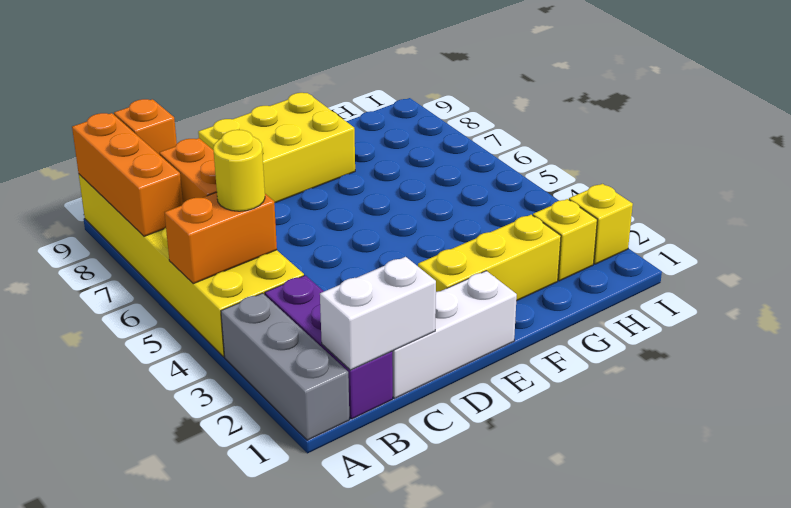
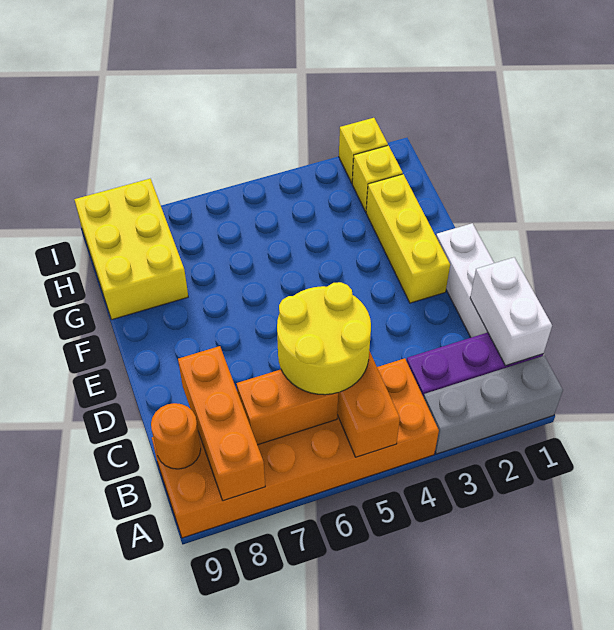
yellow brick A4:B9 level 1 -> orange brick A4:B9 level 1
orange brick A7:A9 level 2 -> orange brick A8:C8 level 2
yellow round brick B5 level 3 -> yellow round brick B5:C6 level 3
orange brick B9 level 2 -> orange round brick B9 level 2
yellow brick D8:F9 level 1 -> yellow brick G8:I9 level 1

